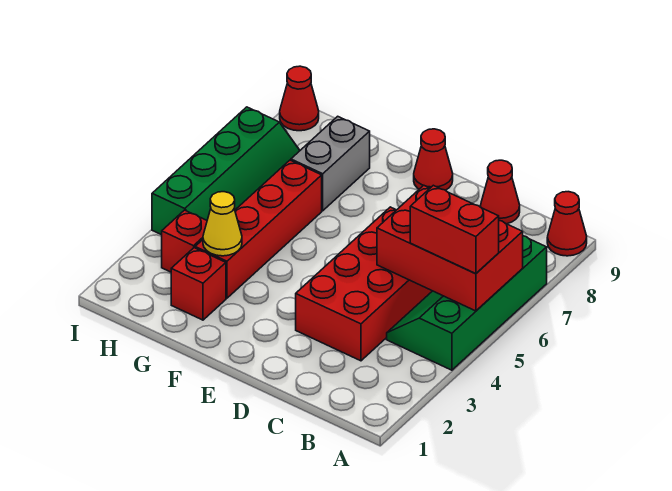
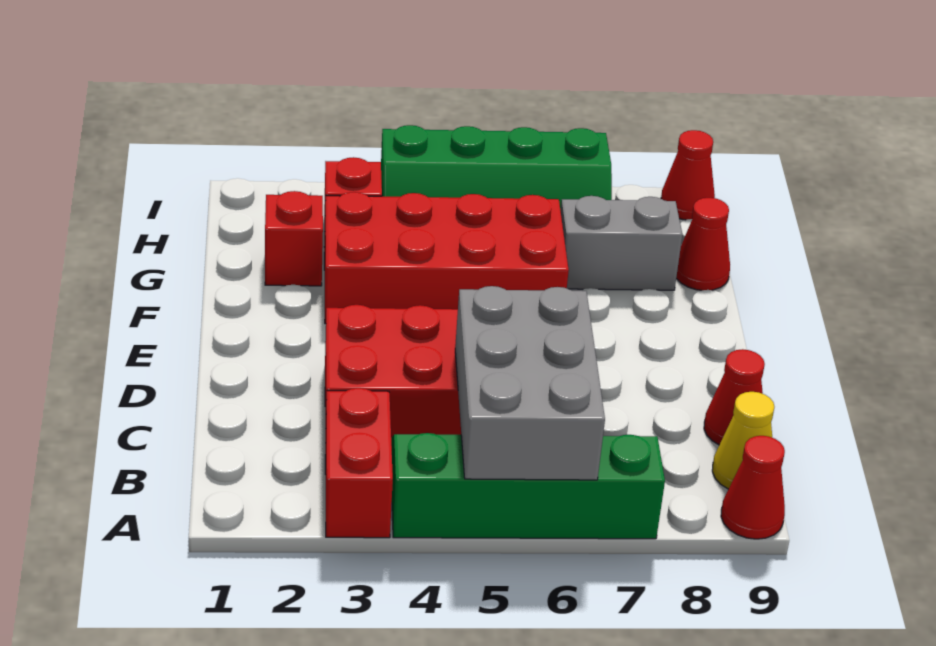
red brick A5:C6 level 2 -> grey brick A5:C6 level 2
red brick A5:B5 level 3 -> red brick A3:B3 level 1
red cone E9 level 1 -> red cone G9 level 1
red brick G3:G6 level 1 -> red brick F3:G6 level 1
yellow cone G3 level 2 -> yellow cone B9 level 1

